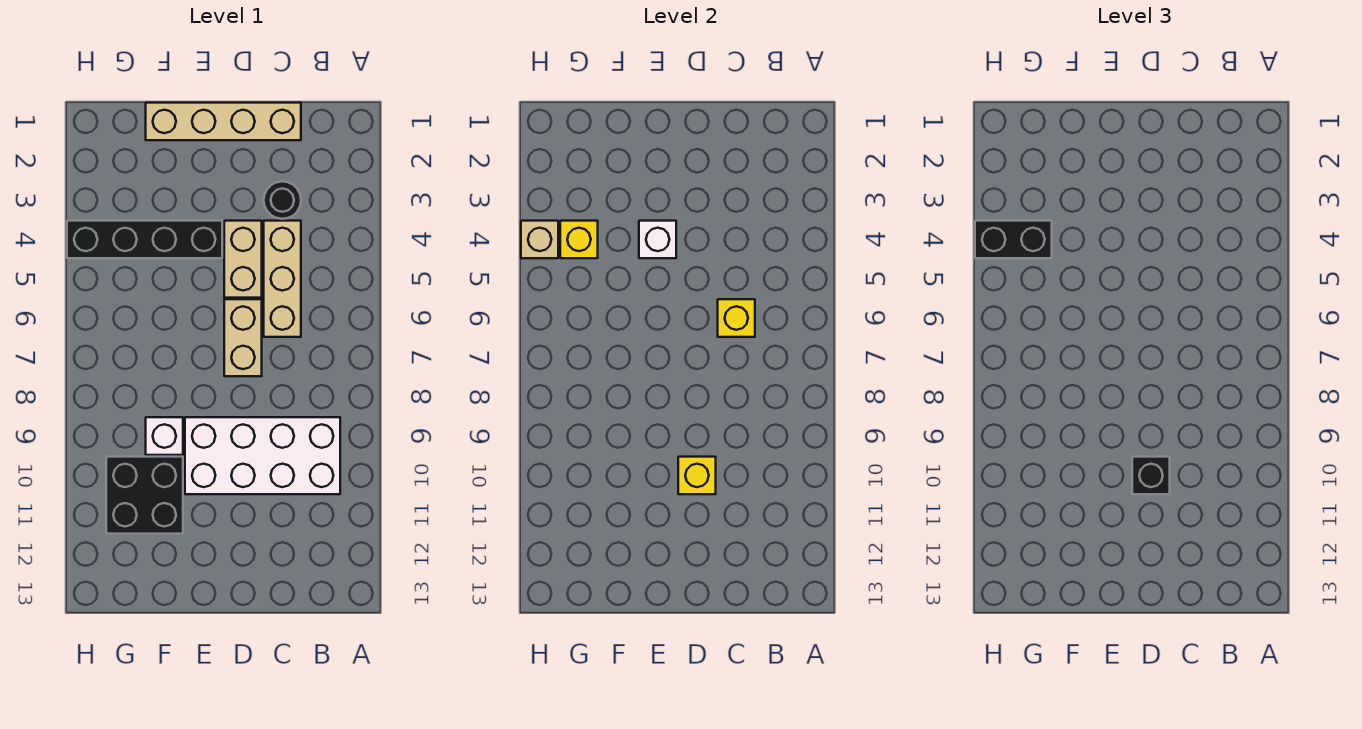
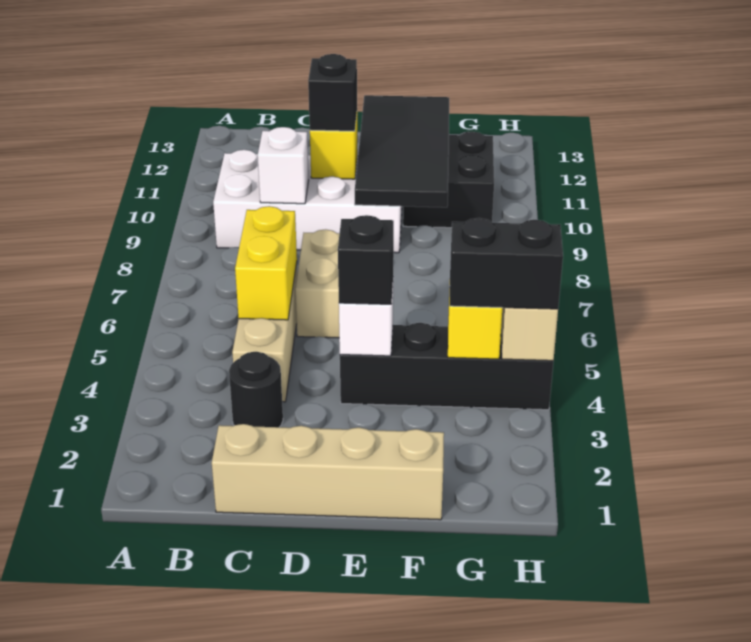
yellow brick C6 level 2 -> yellow brick C5:C6 level 2
tan brick D4:D5 level 1 -> none
none -> black brick E4 level 3
none -> black tile E9:F12 level 2
white brick F9 level 1 -> white brick C9 level 2

